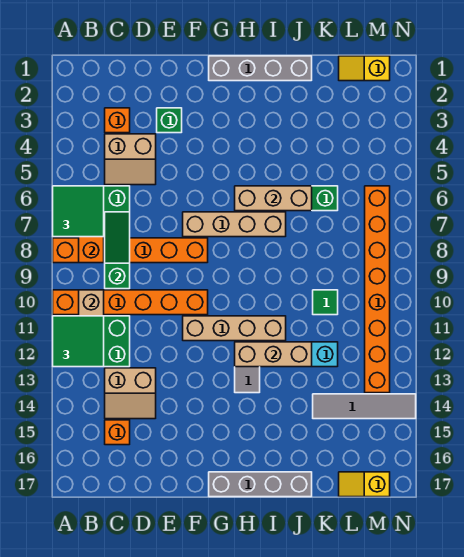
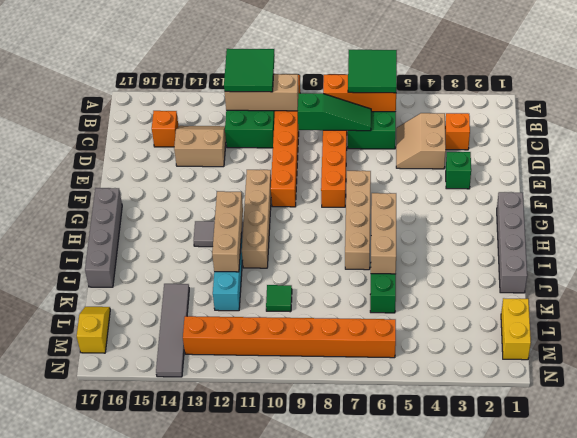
tan slope C13:D14 level 1 top 13 -> tan slope C13:D14 level 1 top D
yellow slope L1:M1 level 1 top M -> yellow brick L1:M1 level 1

